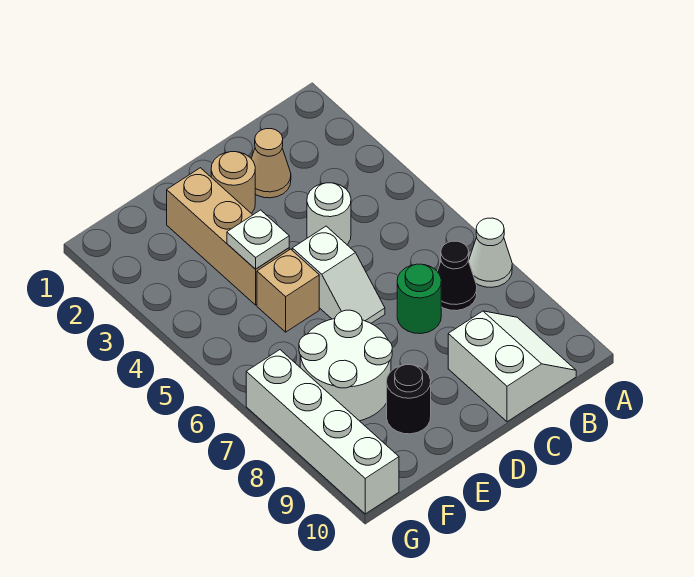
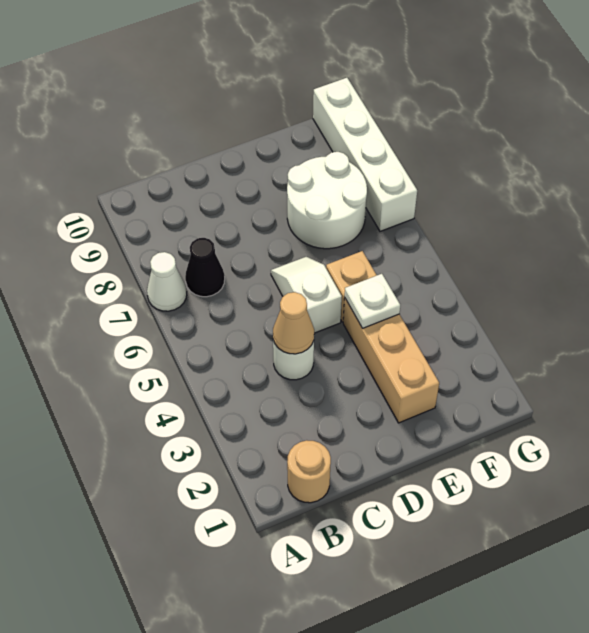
white slope B9:C10 level 1 top C -> none
tan cone C2 level 1 -> tan cone C4 level 2
green round brick C7 level 1 -> none
tan round brick D2 level 1 -> tan round brick B1 level 1
black round brick E9 level 1 -> none

